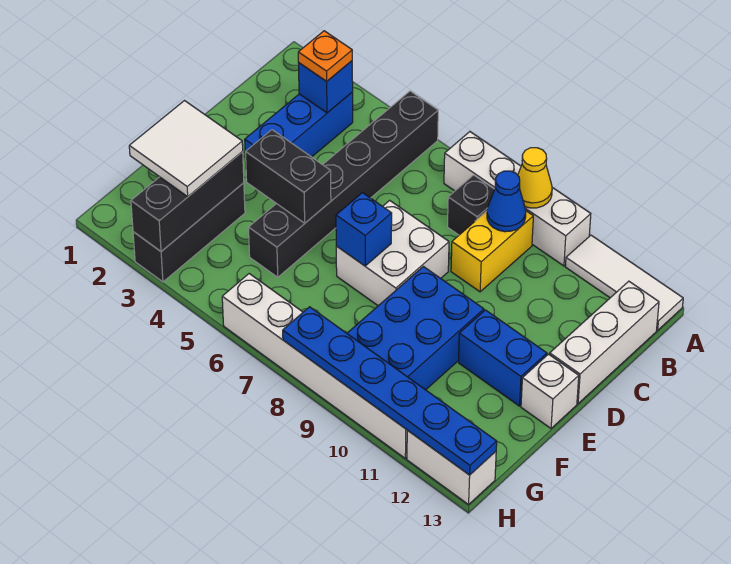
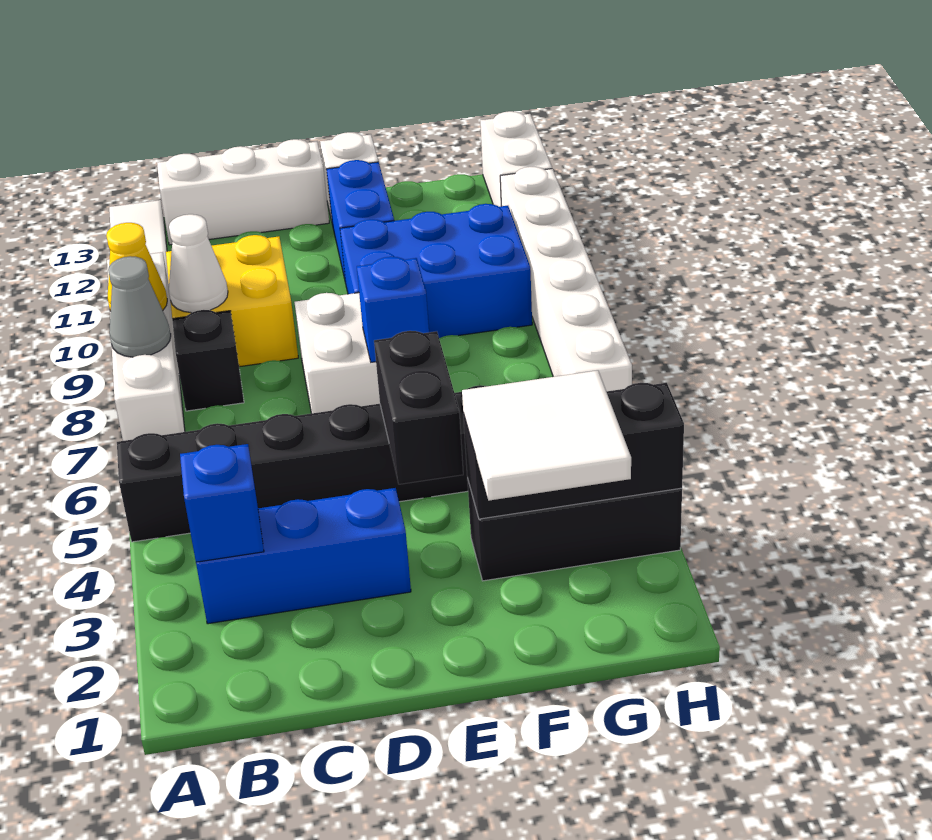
none -> grey cone A8 level 2
orange plate B3 level 3 -> none
yellow brick B9:C9 level 1 -> yellow brick B9:C10 level 1
blue cone B9 level 2 -> white cone B9 level 2
blue plate H8:H13 level 2 -> none

